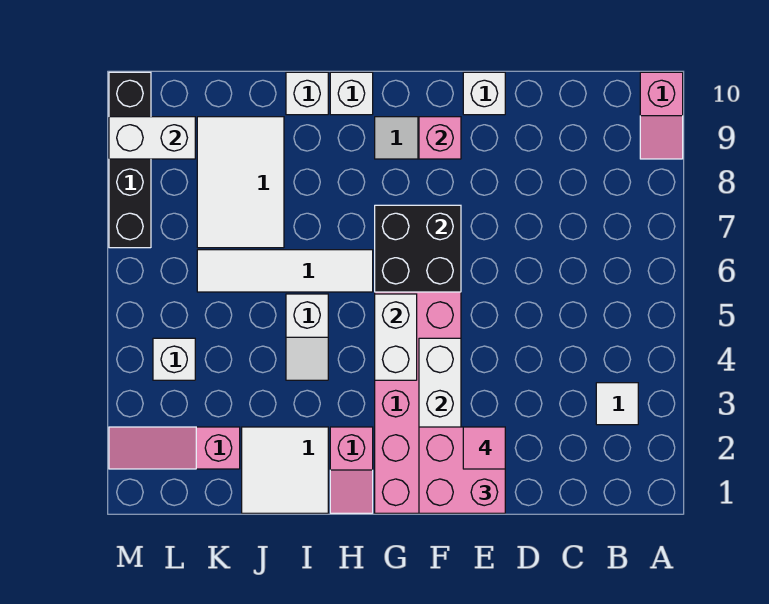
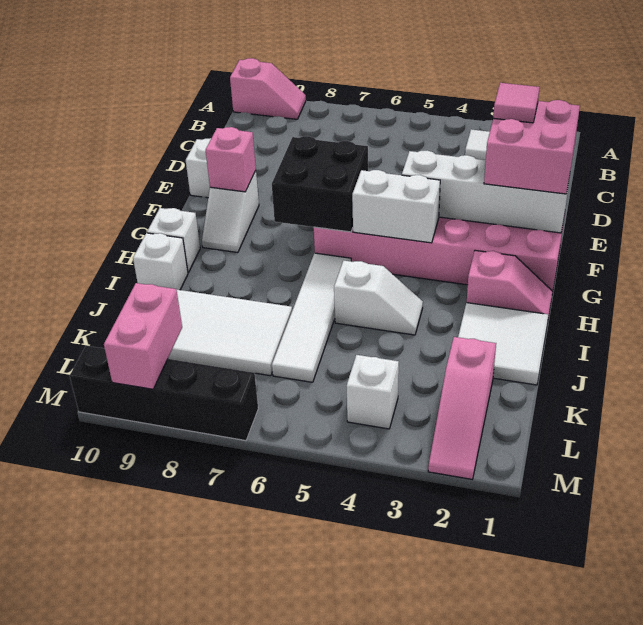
white brick L9:M9 level 2 -> pink brick L9:M9 level 2

